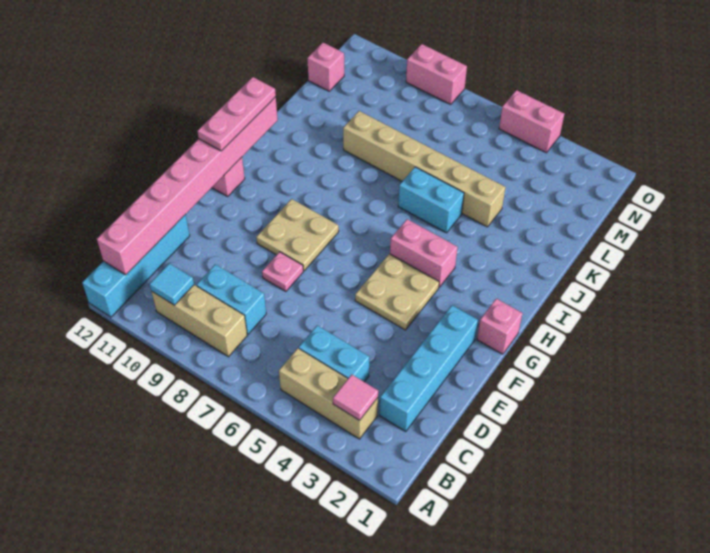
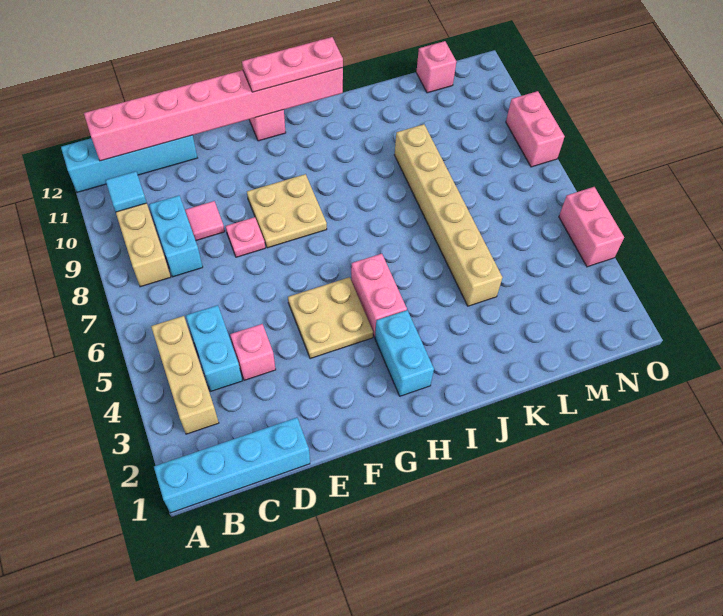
pink tile B3 level 2 -> pink tile D9 level 1
cyan brick C2:F2 level 1 -> cyan brick A1:D1 level 1
pink brick G1 level 1 -> pink brick D4 level 1
cyan brick J5:J6 level 1 -> cyan brick H2:H3 level 1

